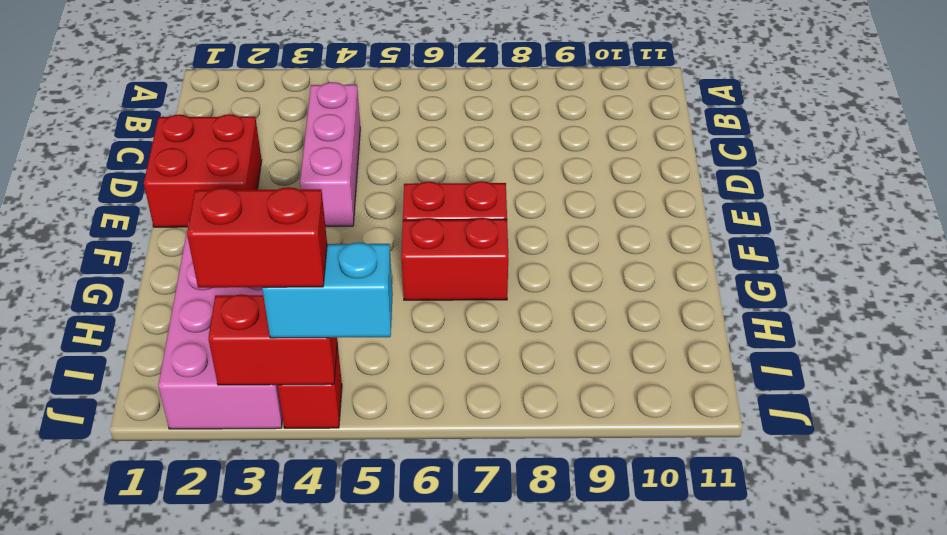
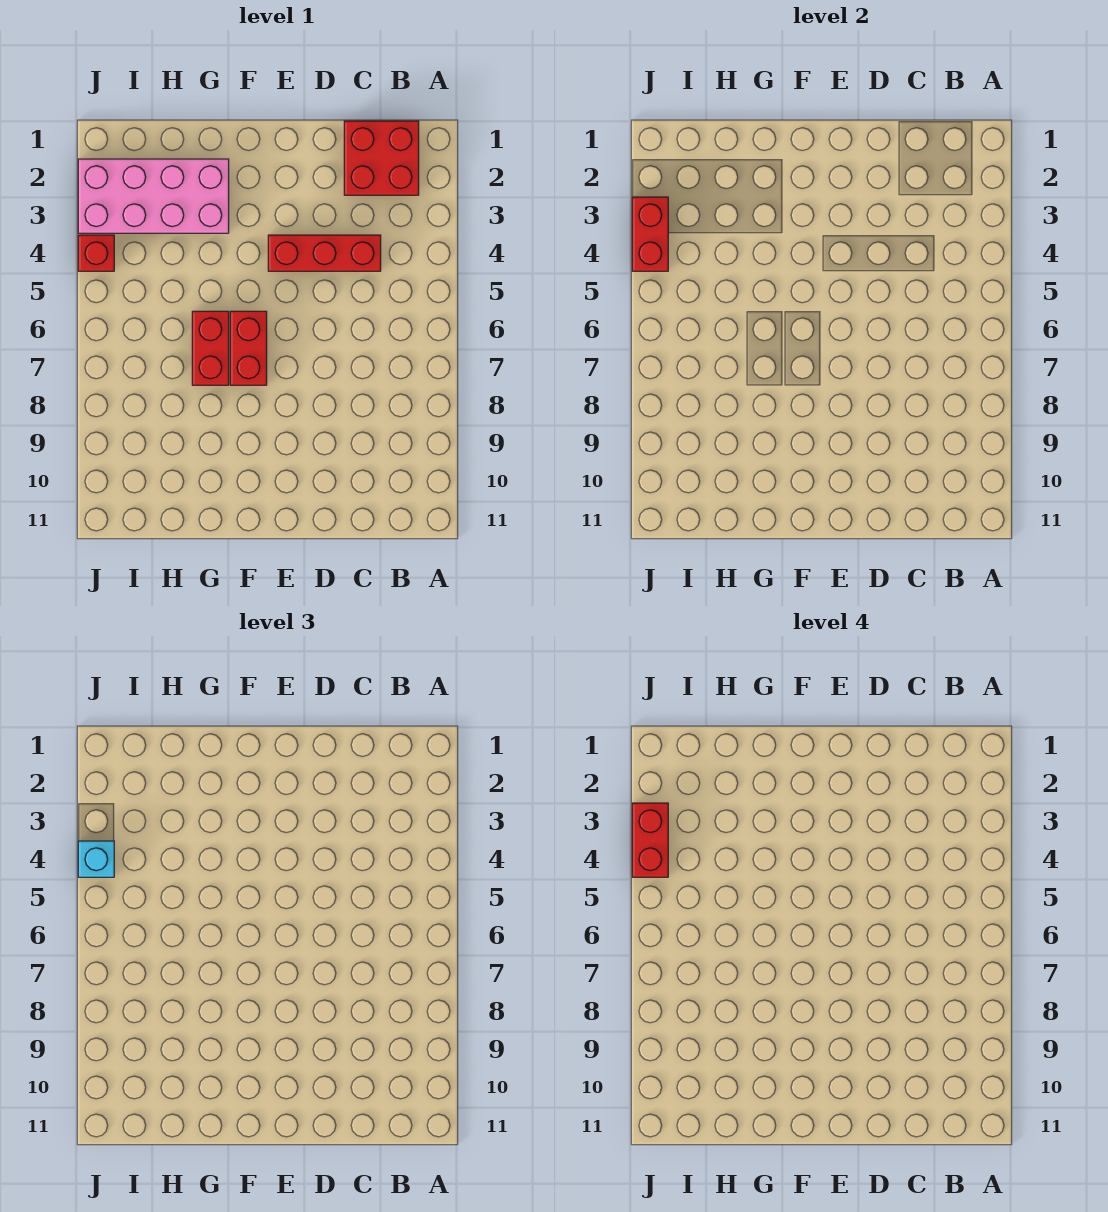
pink brick C4:E4 level 1 -> red brick C4:E4 level 1
red brick D1:E2 level 1 -> red brick B1:C2 level 1
cyan brick J4:J5 level 3 -> cyan brick J4 level 3

